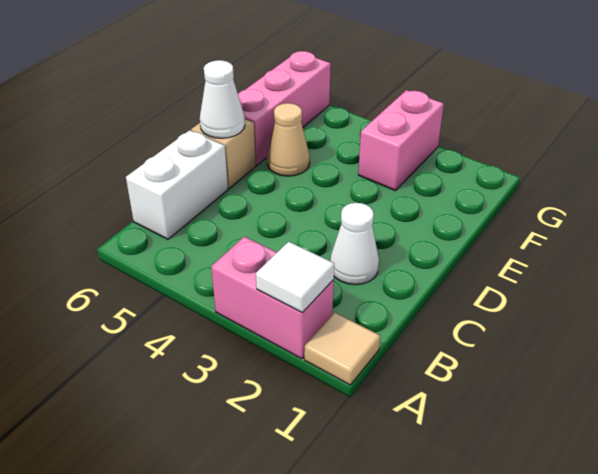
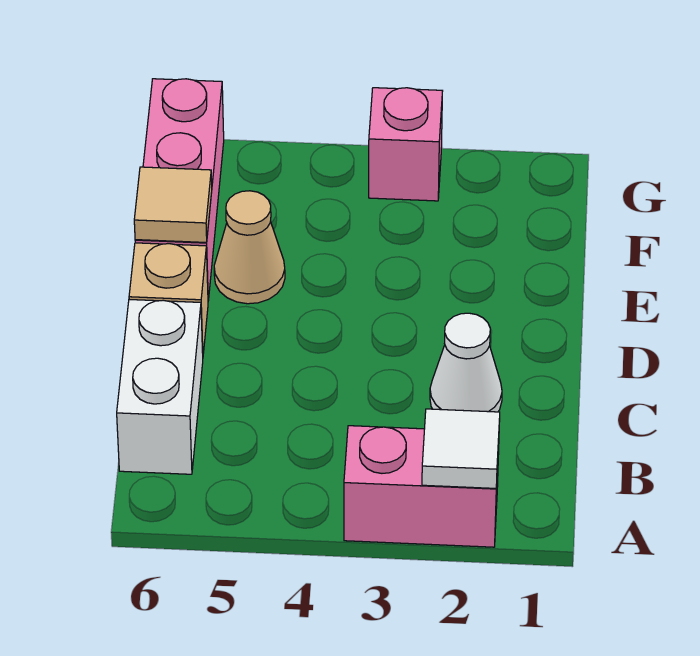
tan tile A1 level 1 -> tan tile E6 level 2
white cone D6 level 2 -> none
pink brick F3:G3 level 1 -> pink brick G3 level 1

